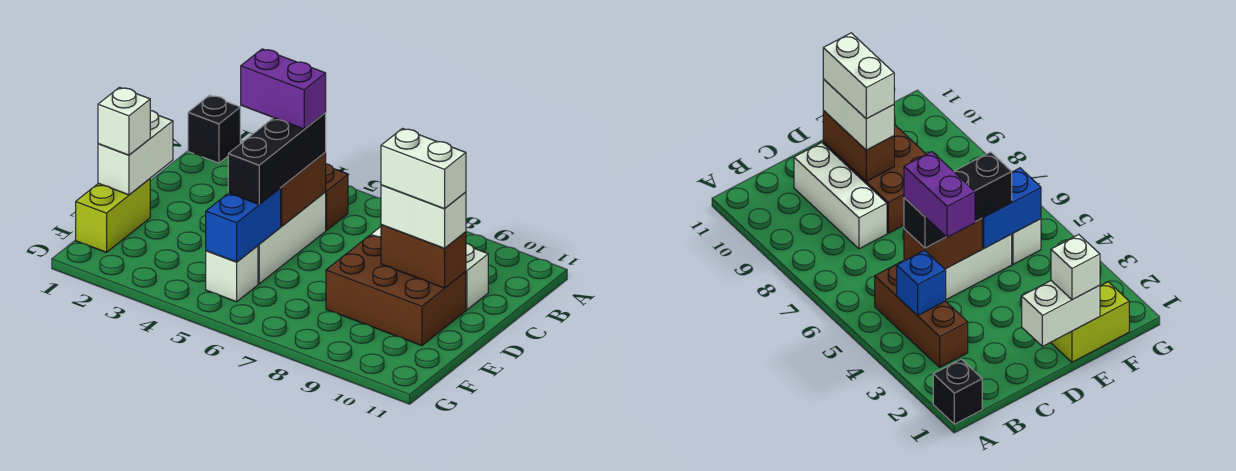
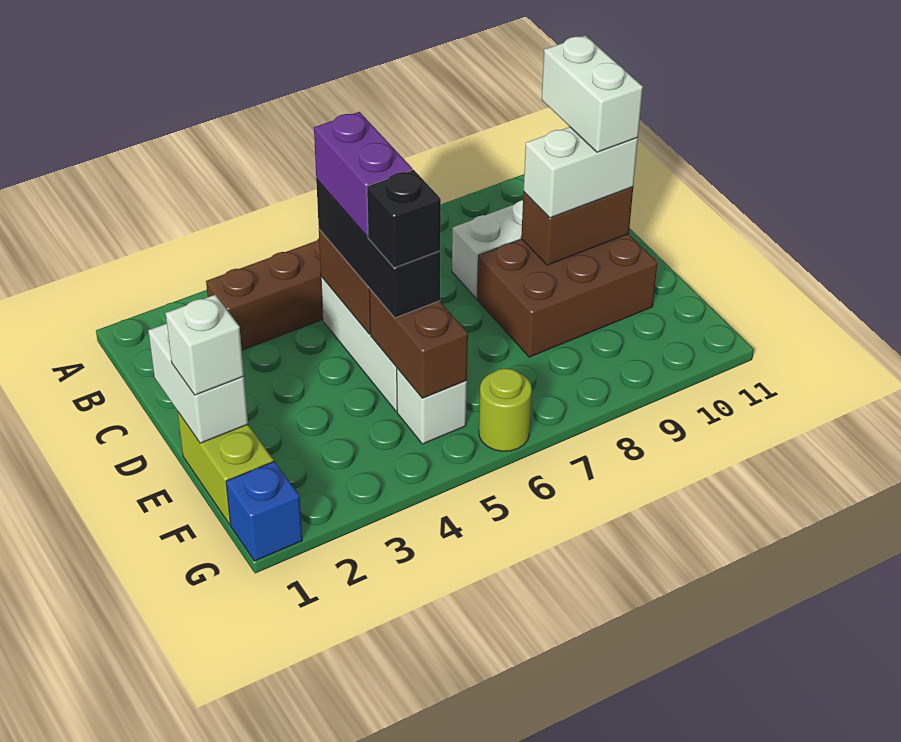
black brick A1 level 1 -> black brick E5 level 4
blue brick B4 level 2 -> blue brick G1 level 1
purple brick C4:C5 level 4 -> purple brick C5:D5 level 4
white brick D9:D10 level 4 -> white brick C10:D10 level 4
blue brick E5:F5 level 2 -> brown brick E5:F5 level 2
none -> lime round brick G6 level 1

